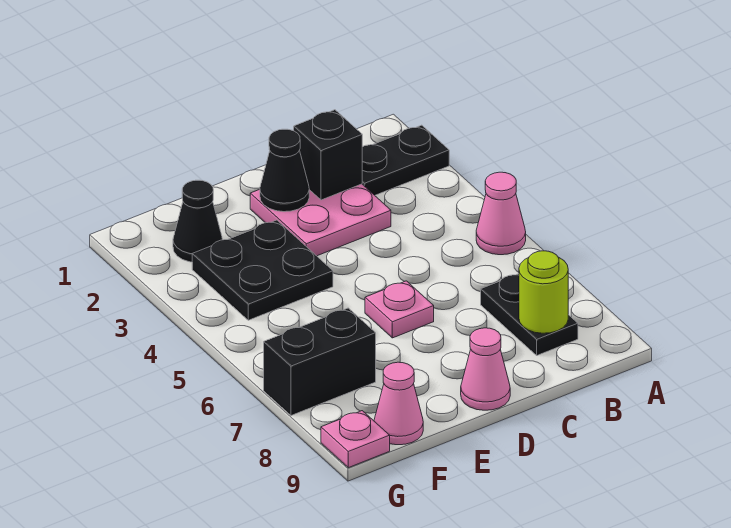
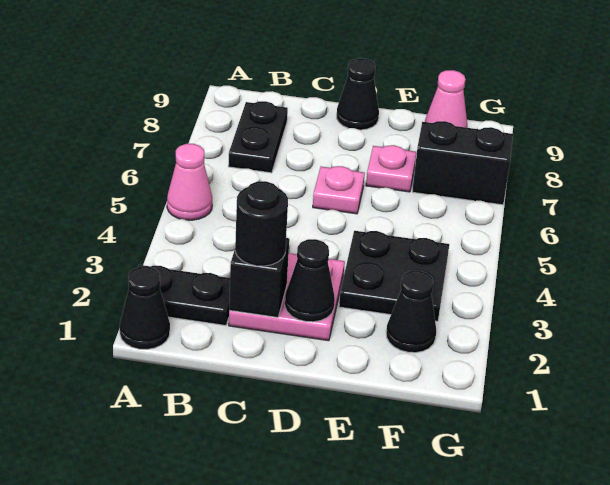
none -> black cone A1 level 1
lime round brick B8 level 2 -> none
none -> black round brick C2 level 3
pink cone D9 level 1 -> black cone D9 level 1
pink plate G9 level 1 -> pink plate E7 level 1

